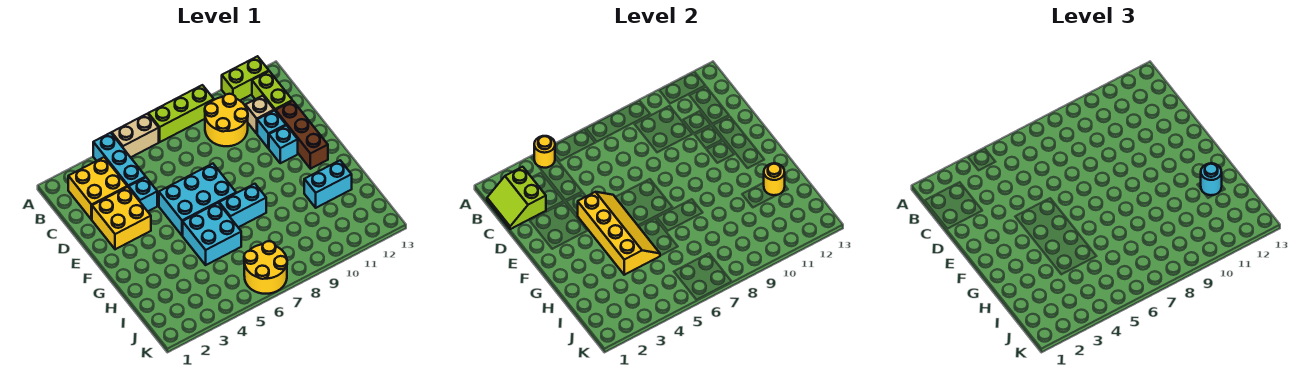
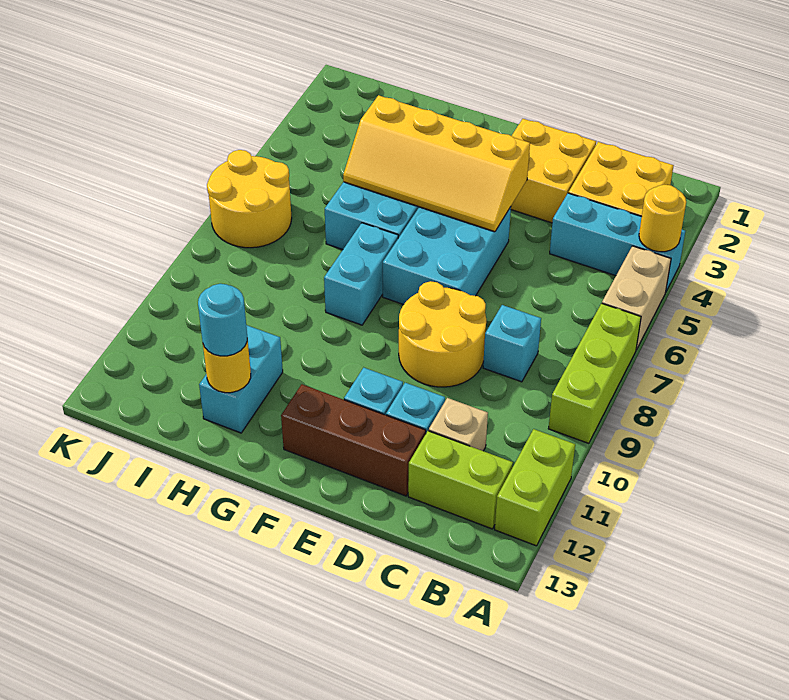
lime slope B1:C2 level 2 top 2 -> none
yellow round brick B9:C10 level 1 -> yellow round brick D8:E9 level 1
cyan brick D4 level 1 -> cyan brick C8 level 1

